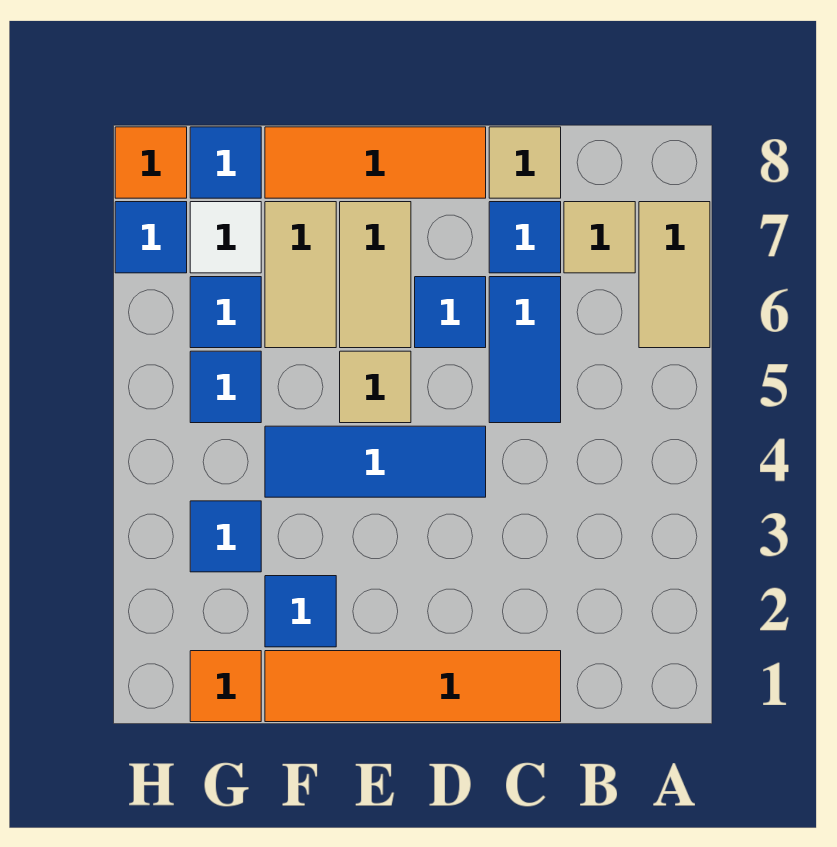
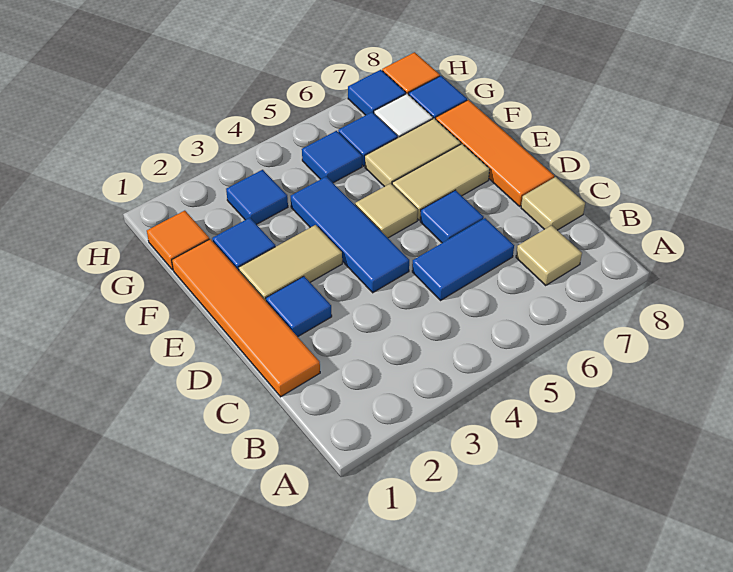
tan tile A6:A7 level 1 -> tan tile E2:E3 level 1
blue tile C7 level 1 -> blue tile D2 level 1

